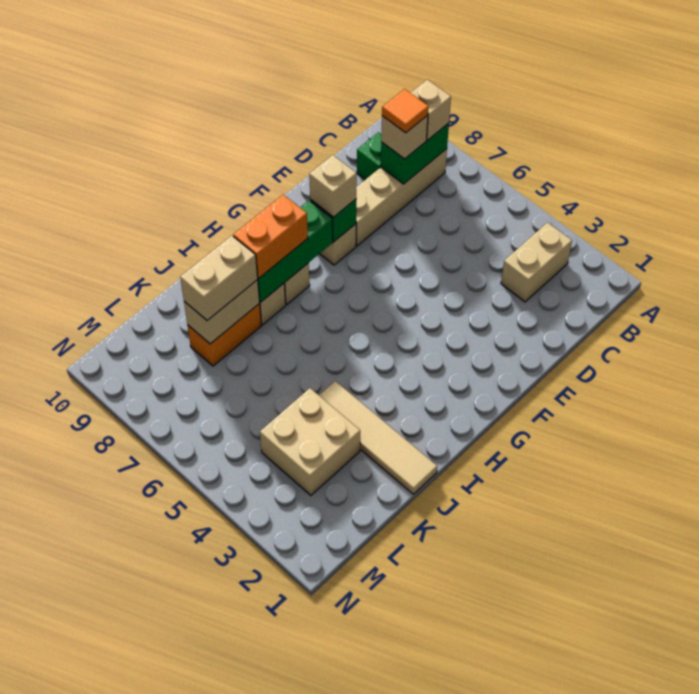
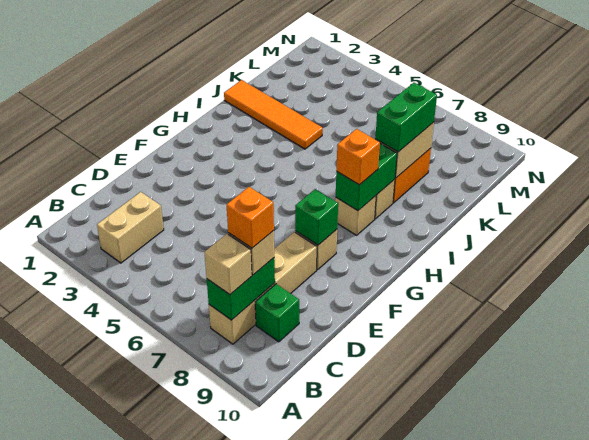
orange tile C8 level 4 -> orange brick C8 level 4
tan brick F8 level 3 -> none
green brick G8:I8 level 2 -> green brick H8:I8 level 2
orange brick H8:I8 level 3 -> orange brick H8 level 3
tan tile J1:J4 level 1 -> orange tile J1:J4 level 1
tan brick J8:K8 level 3 -> green brick J8:K8 level 3
tan brick K3:L4 level 1 -> none

